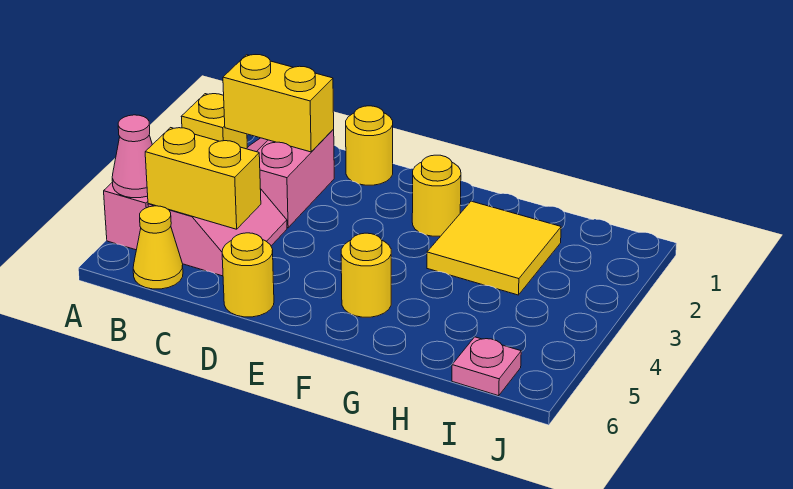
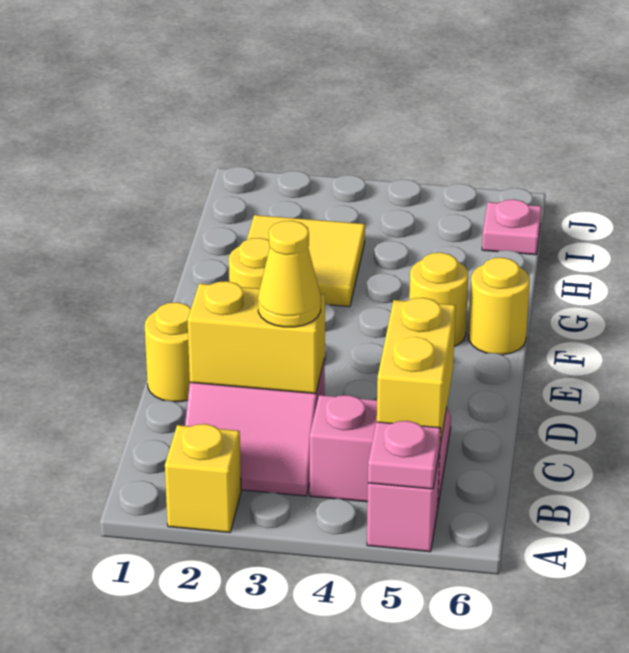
pink cone A5 level 2 -> pink plate A5 level 2
yellow brick B2:C2 level 2 -> yellow brick C2:C3 level 2
yellow cone B6 level 1 -> yellow cone C3 level 3
yellow round brick D6 level 1 -> yellow round brick F6 level 1

